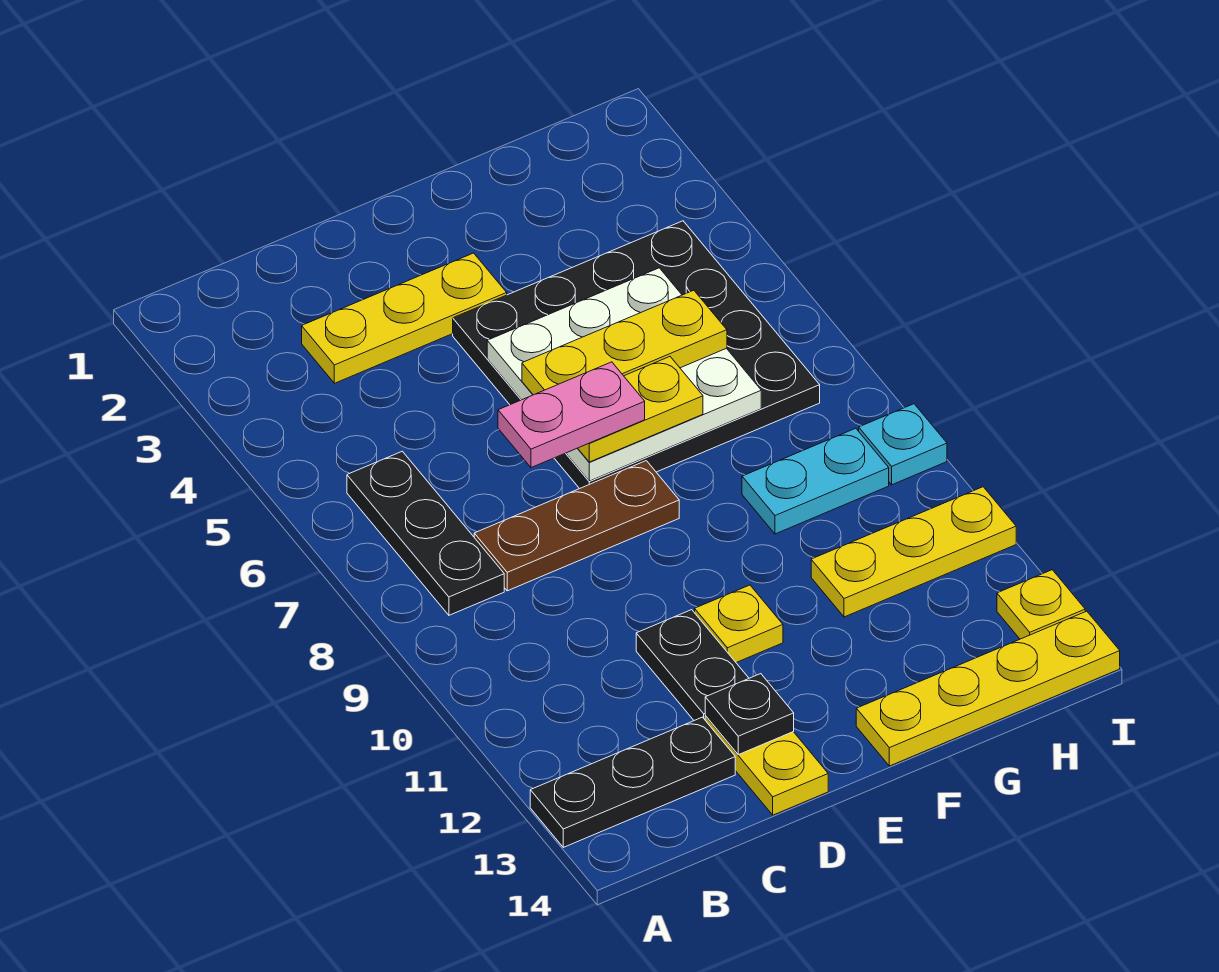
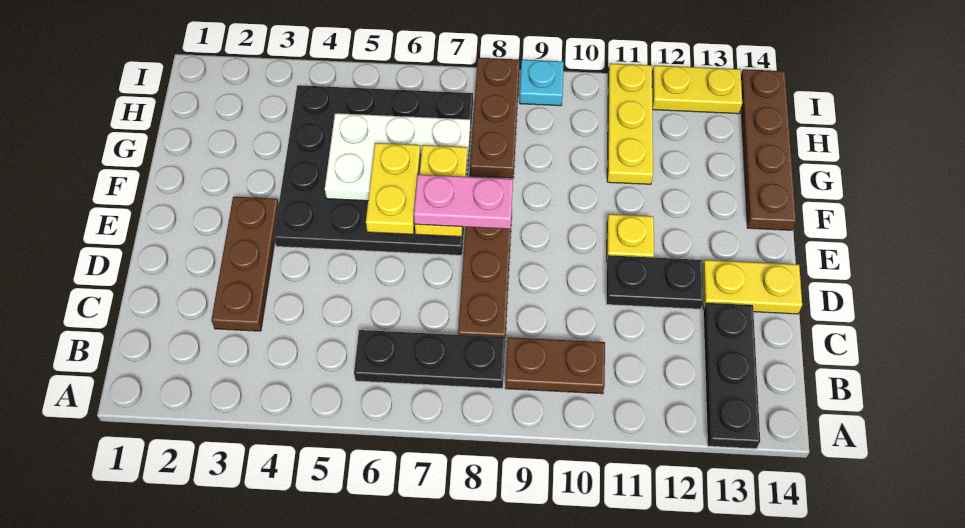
none -> brown plate B9:B10 level 1
yellow plate C3:E3 level 1 -> brown plate C3:E3 level 1
pink plate D7:E7 level 4 -> pink plate E7:E8 level 4
black plate D13 level 2 -> none
white plate E5:G7 level 2 -> white plate F5:G7 level 2
yellow plate E6:G6 level 3 -> yellow plate E6:F6 level 3
yellow plate F14:I14 level 1 -> brown plate F14:I14 level 1
none -> brown plate G8:I8 level 1
cyan plate G9:H9 level 1 -> none
yellow plate I13 level 1 -> yellow plate I12:I13 level 1

